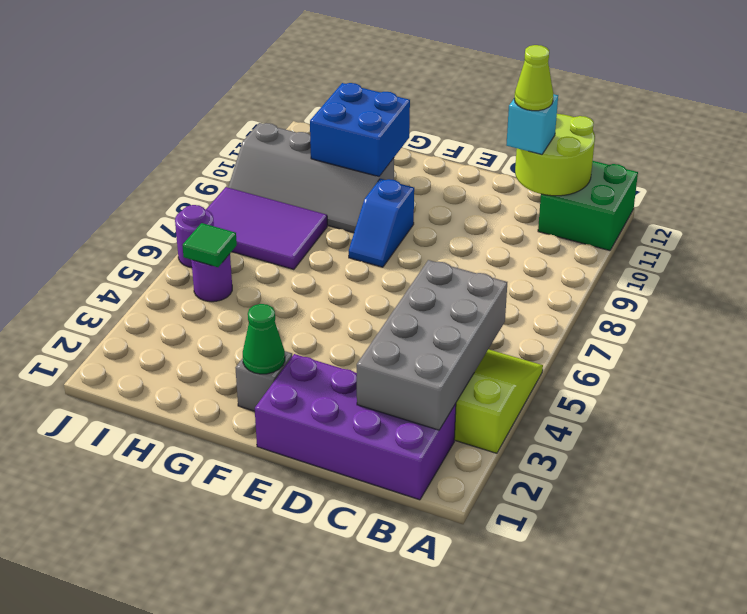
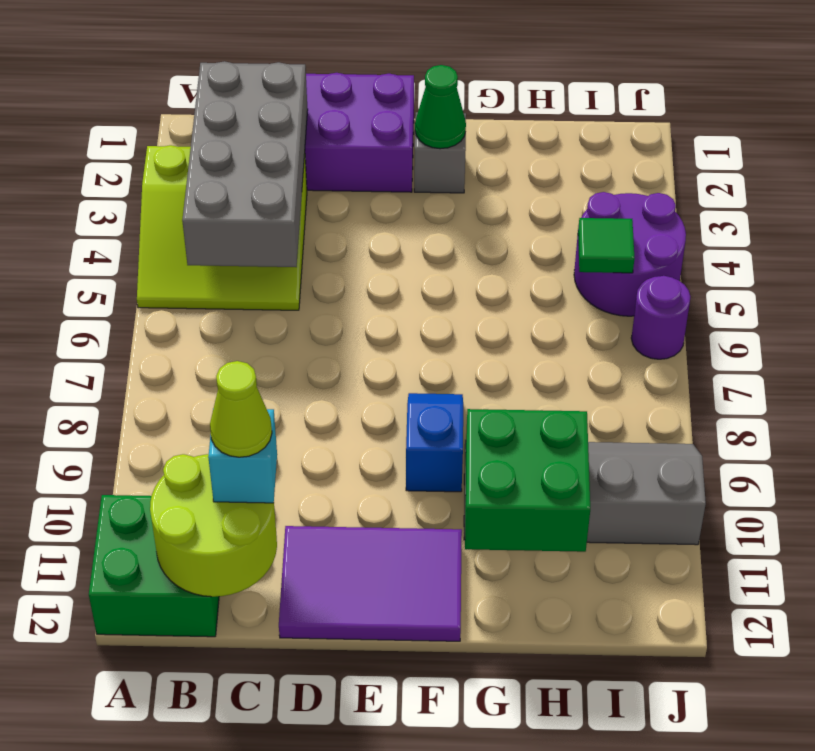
blue brick G10:H11 level 2 -> green brick G10:H11 level 2
purple tile H7:J8 level 1 -> purple tile D11:F12 level 1
purple round brick I5 level 1 -> purple round brick I4:J5 level 1

